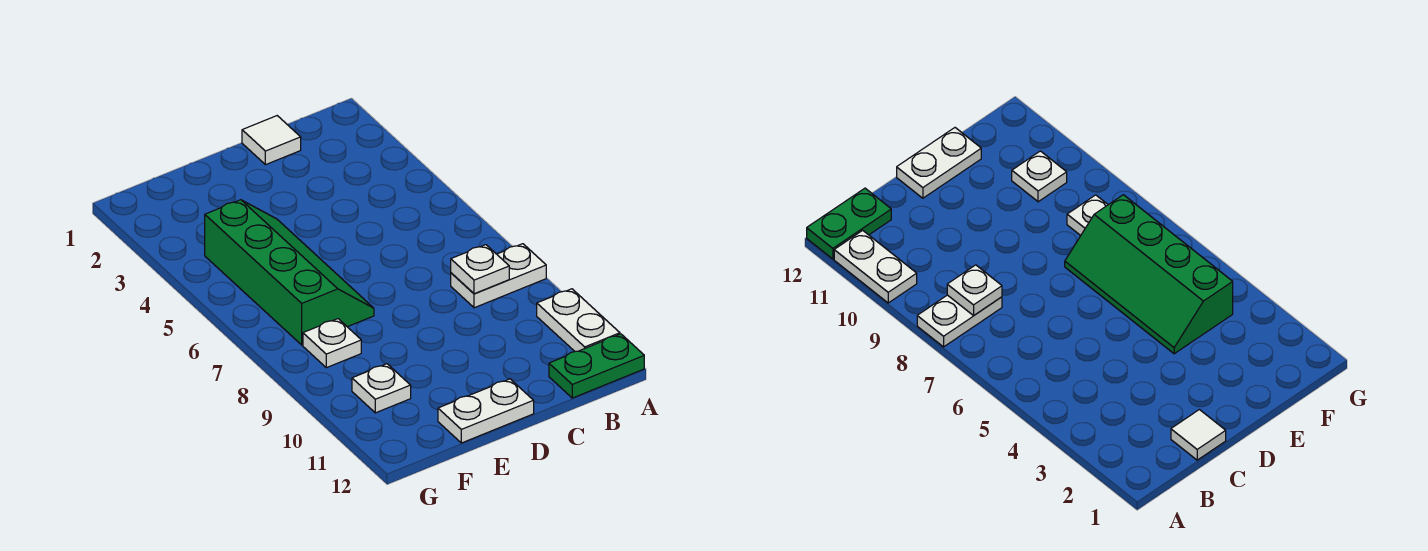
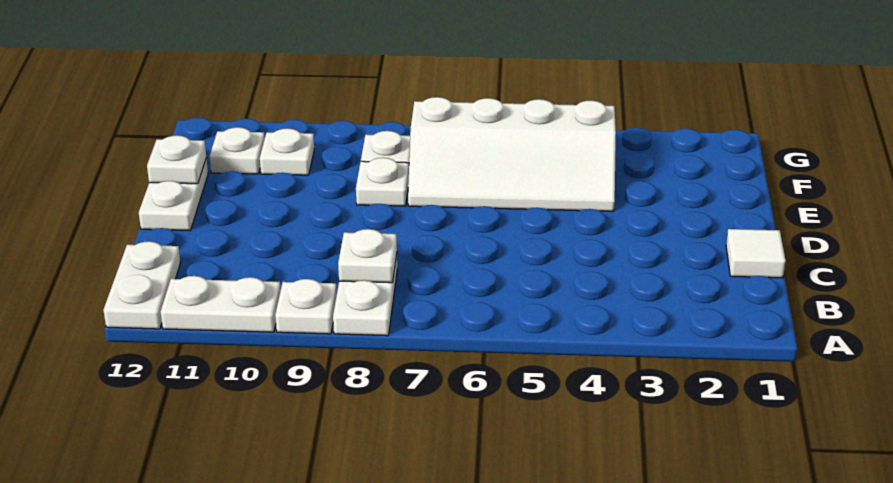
none -> white plate A9 level 1
green plate A12:B12 level 1 -> white plate A12:B12 level 1
green slope E4:F7 level 1 top F -> white slope E4:F7 level 1 top F
none -> white plate E8 level 1
none -> white plate E12 level 2
none -> white plate F11 level 1

